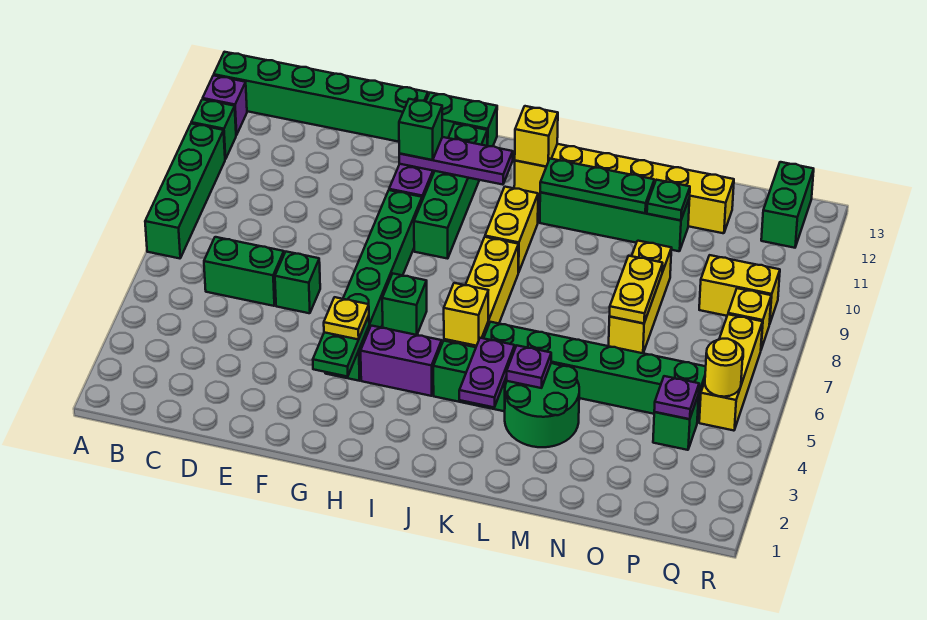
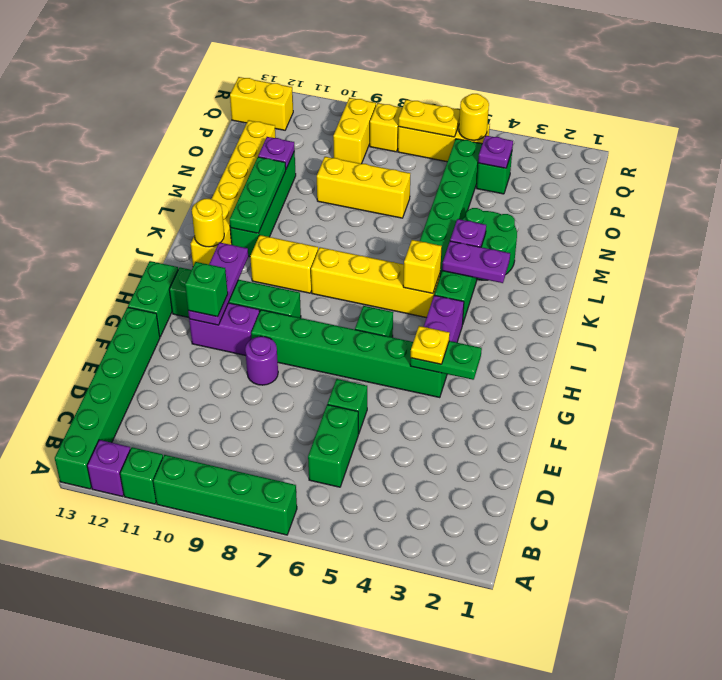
none -> purple round brick F9 level 1
yellow brick J12 level 2 -> yellow round brick J12 level 2
yellow plate N7:N8 level 2 -> yellow plate Q6:Q7 level 2
green plate N11 level 2 -> purple plate N11 level 2
green brick Q12:Q13 level 1 -> yellow brick Q12:Q13 level 1

